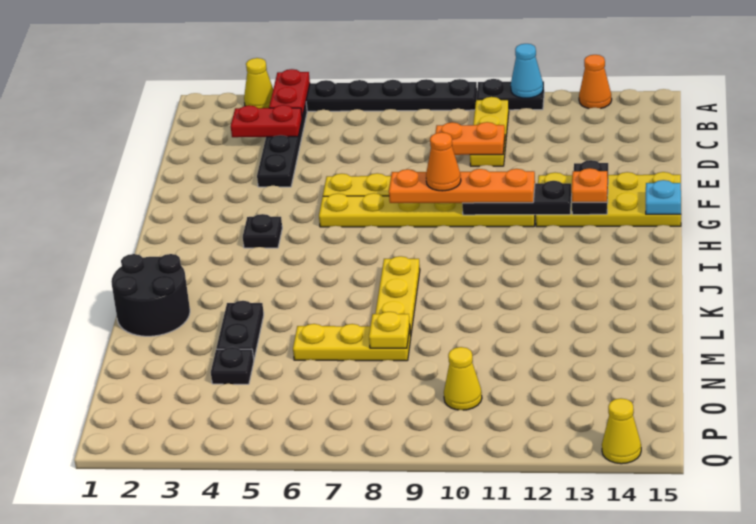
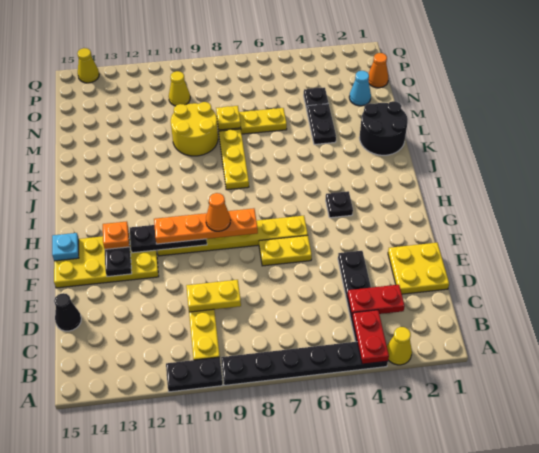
cyan cone A11 level 2 -> cyan cone N2 level 1
orange cone A13 level 1 -> orange cone O1 level 1
none -> yellow plate D1:E2 level 1
orange plate D9:D10 level 2 -> yellow plate D9:D10 level 2
none -> black cone D15 level 1
none -> yellow round brick L9:M10 level 1

